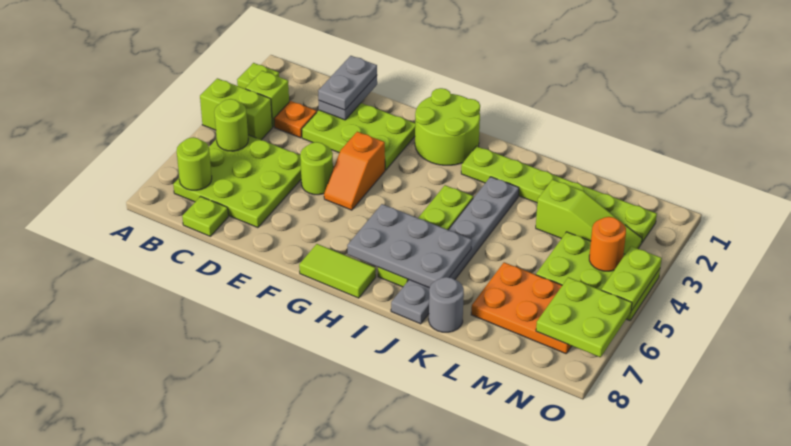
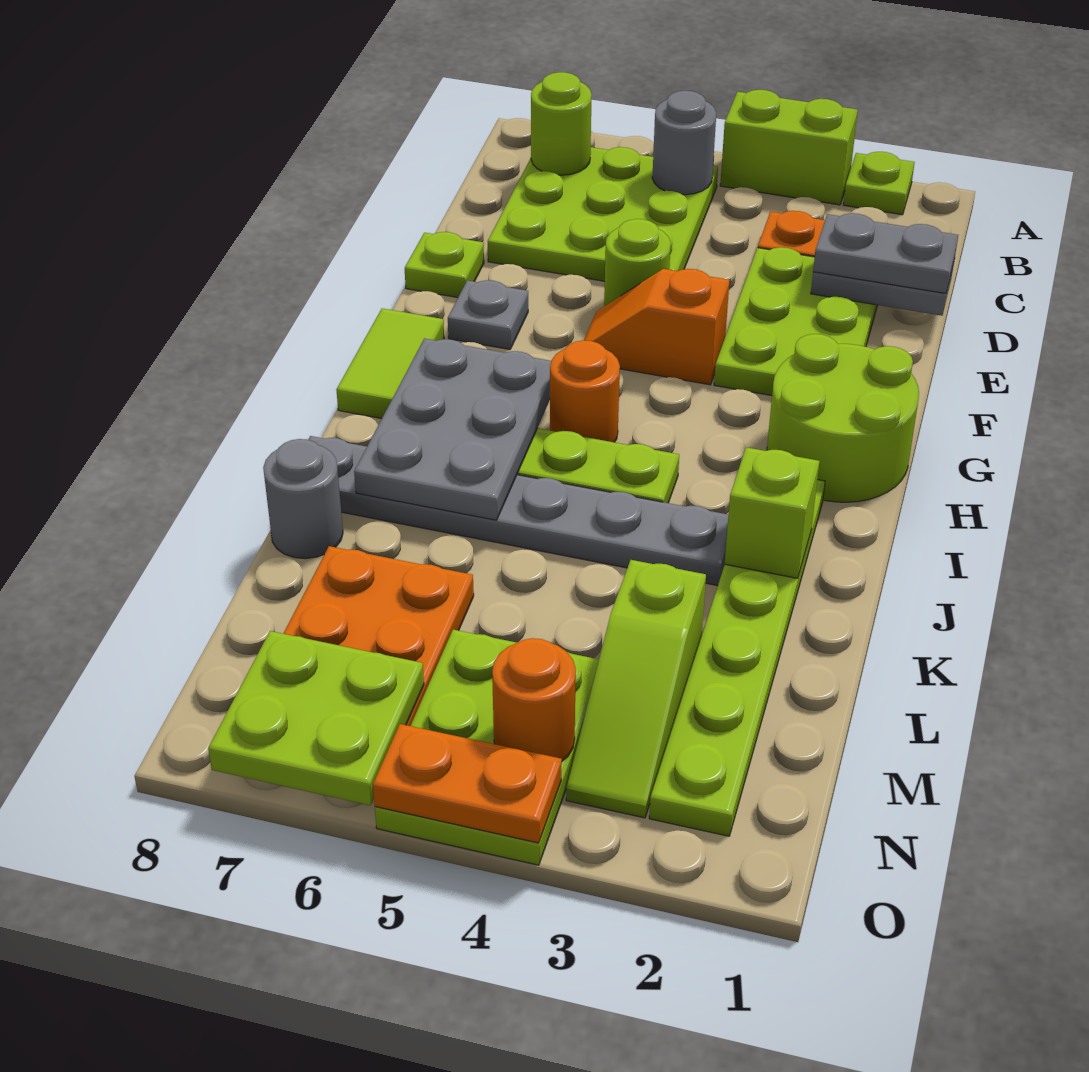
lime brick A4:B4 level 1 -> lime brick A3:A4 level 1
lime brick B3 level 1 -> lime brick J2 level 2
lime round brick B5 level 2 -> grey round brick B5 level 2
lime plate C8 level 1 -> lime plate E8 level 1
none -> grey plate F7 level 1
none -> orange round brick H5 level 1
lime plate O4:O5 level 2 -> orange plate O4:O5 level 2

